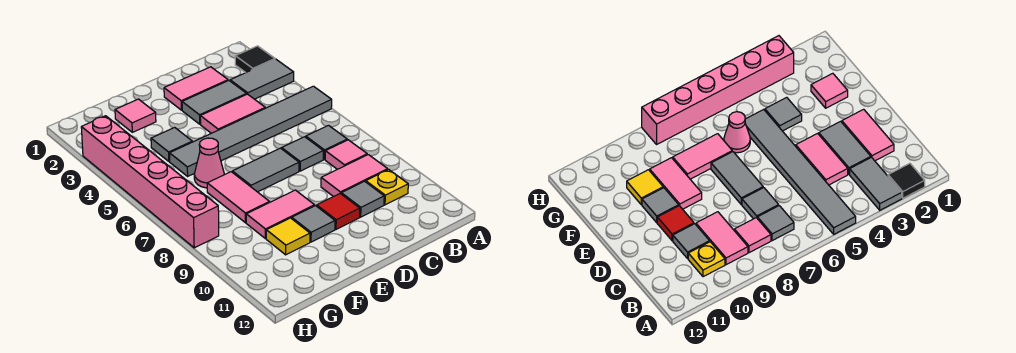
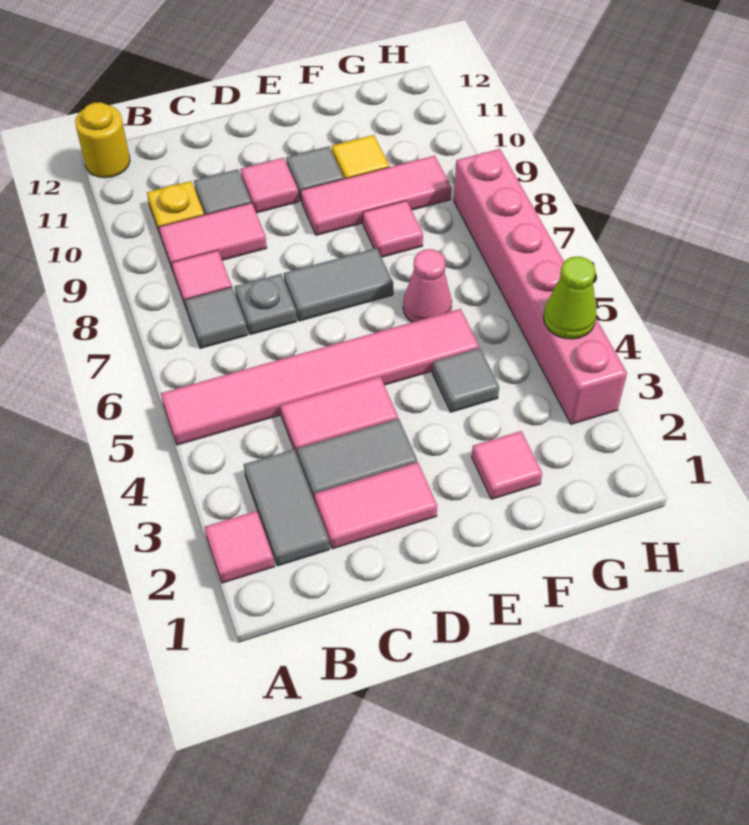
black tile A2 level 1 -> pink tile A2 level 1
grey tile A3:B3 level 1 -> grey tile B2:B3 level 1
grey tile A5:F5 level 1 -> pink tile A5:F5 level 1
none -> yellow round brick A12 level 1
grey tile C7 level 1 -> grey plate C7 level 1
red tile D10 level 1 -> pink tile D10 level 1
pink tile E9:F9 level 1 -> pink tile E9:G9 level 1
pink tile F7:F8 level 1 -> pink tile F8 level 1
none -> lime cone H4 level 2

